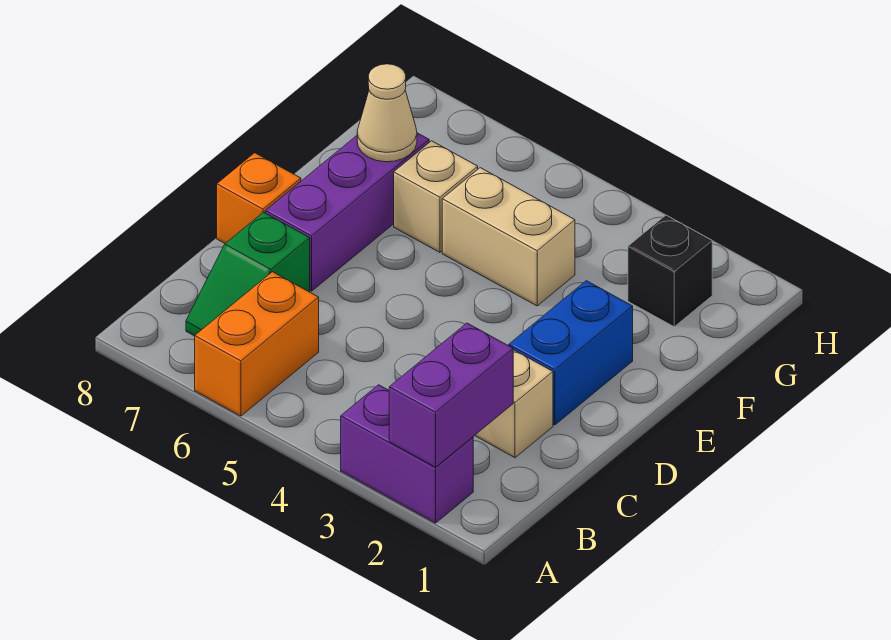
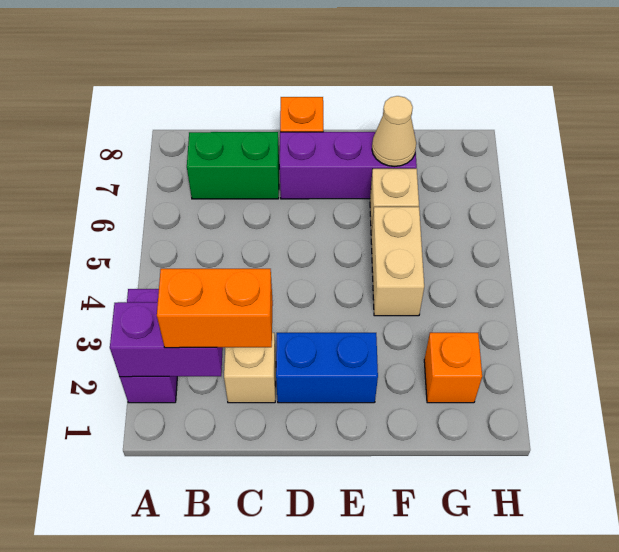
orange brick A6:B6 level 1 -> orange brick B2:C2 level 3
green slope B7:C7 level 1 top C -> green brick B7:C7 level 1
black brick G2 level 1 -> orange brick G2 level 1

